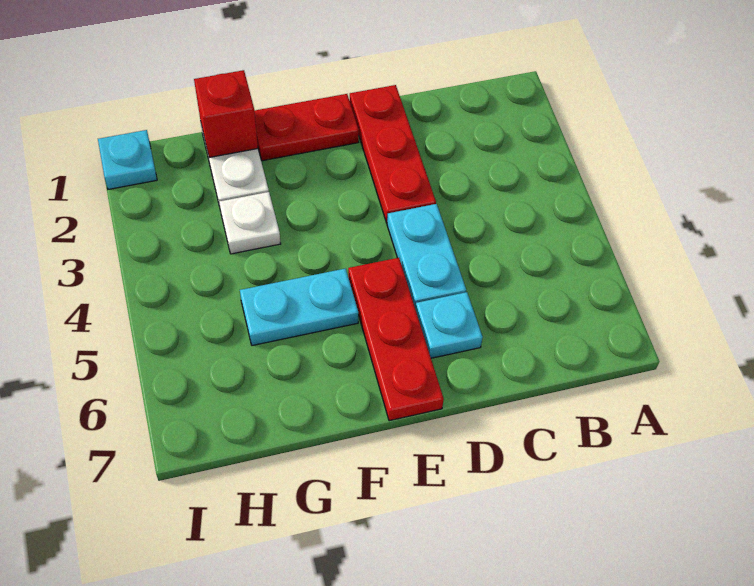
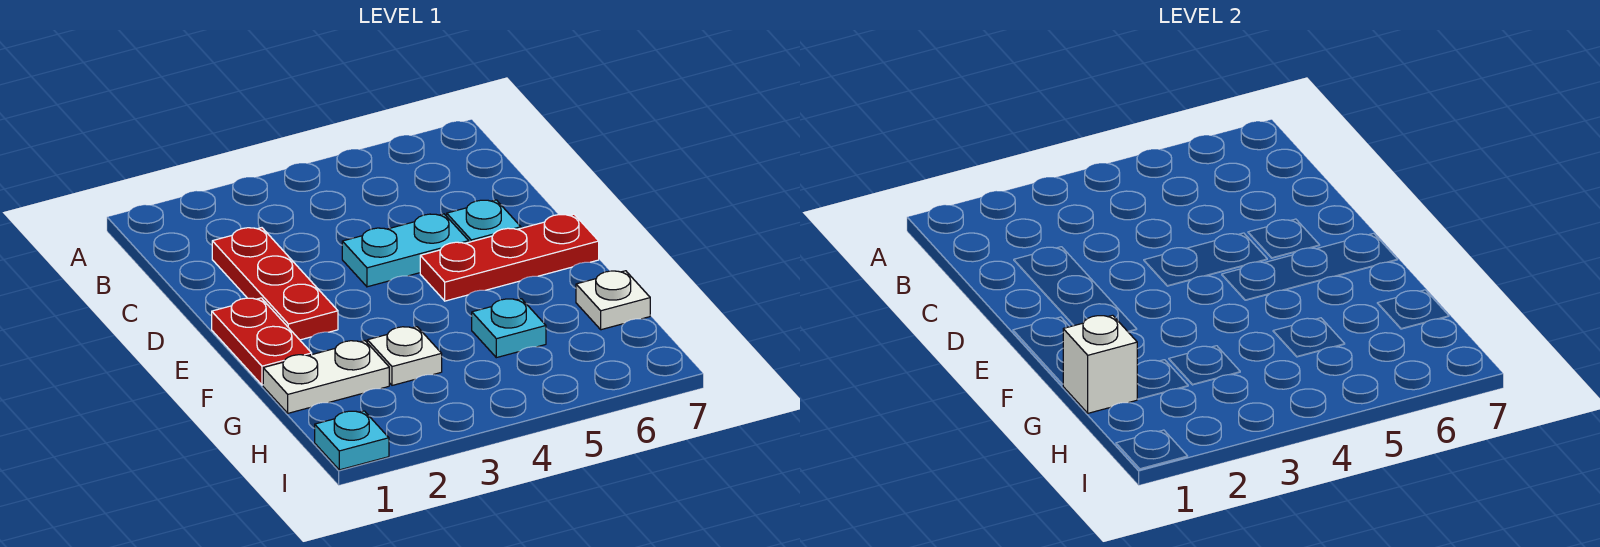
red plate D1:D3 level 1 -> red plate C2:E2 level 1
cyan plate F5:G5 level 1 -> cyan plate G5 level 1
red brick G1 level 2 -> white brick G1 level 2
none -> white plate G7 level 1

